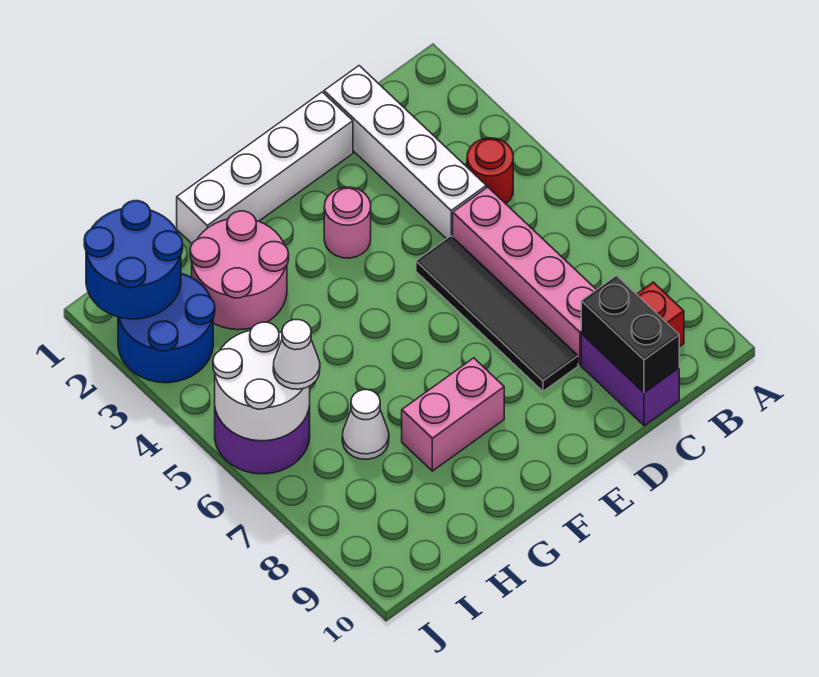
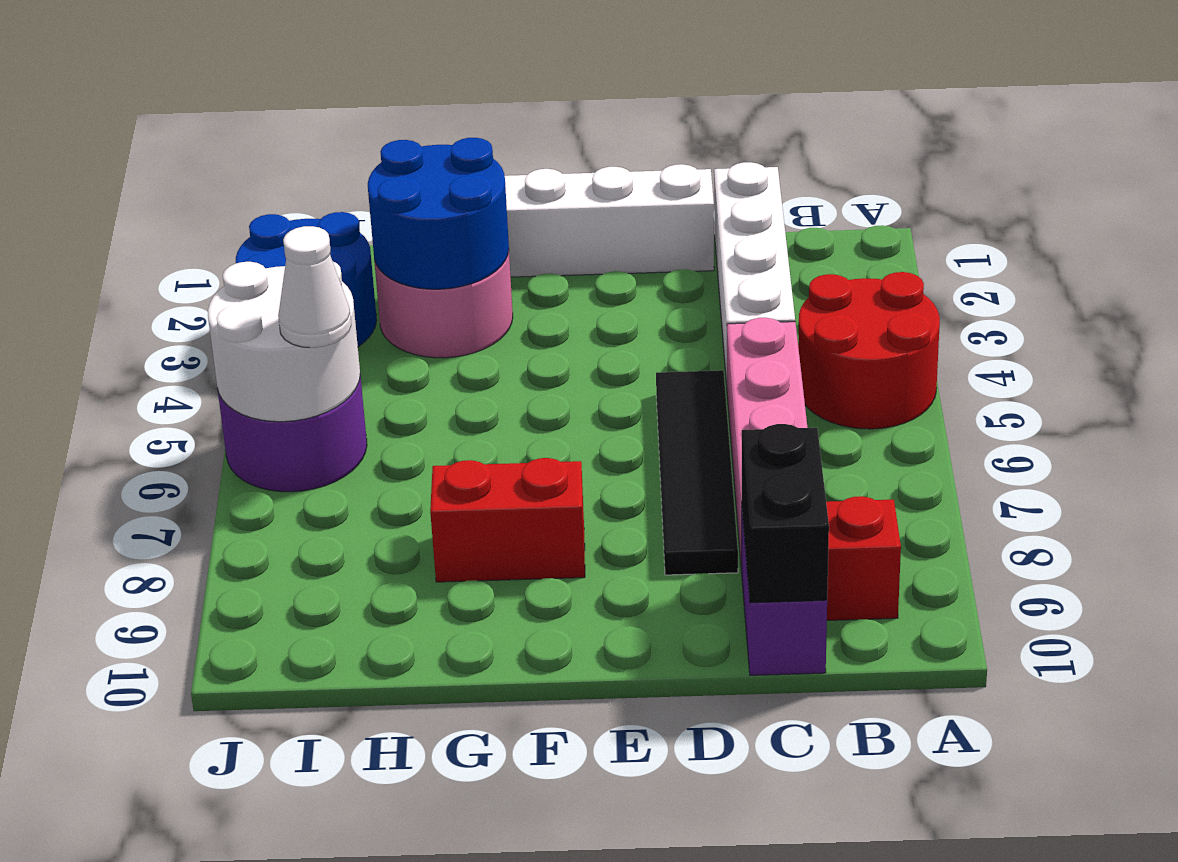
red round brick B4 level 1 -> red round brick A4:B5 level 1
pink round brick E3 level 1 -> none
pink brick F8:G8 level 1 -> red brick F8:G8 level 1
white cone H7 level 1 -> none
blue round brick I1:J2 level 2 -> blue round brick G2:H3 level 2

